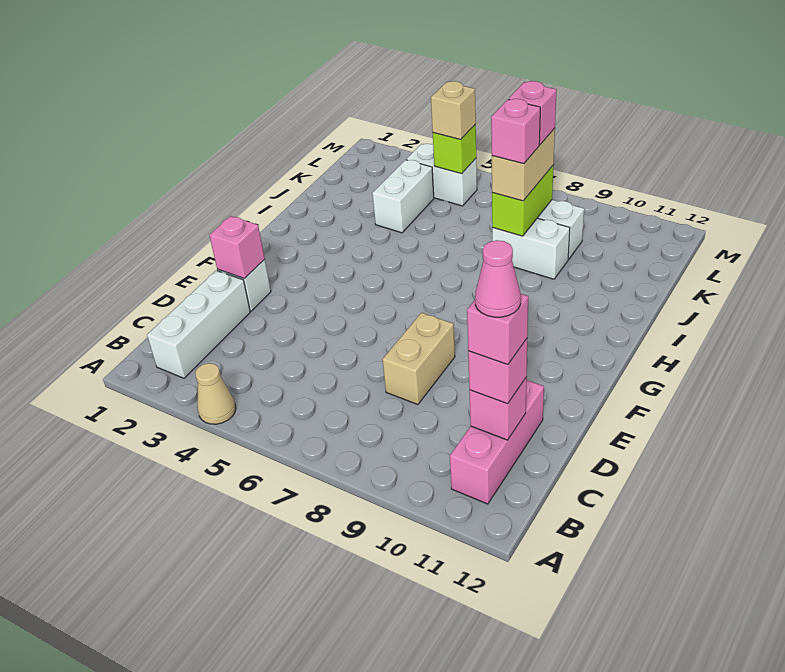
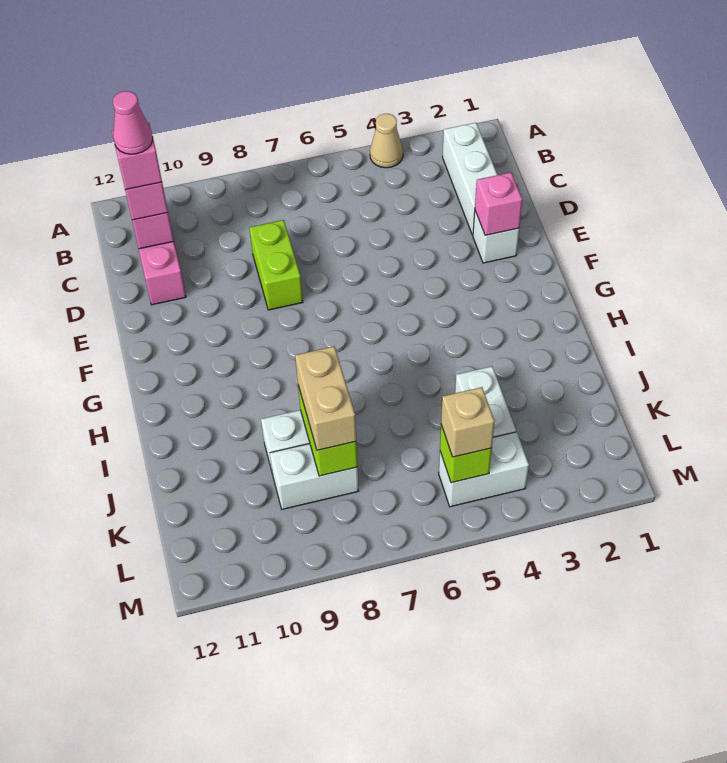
tan brick D8:E8 level 1 -> lime brick D8:E8 level 1
pink brick J8 level 4 -> none
pink brick K8 level 4 -> none

